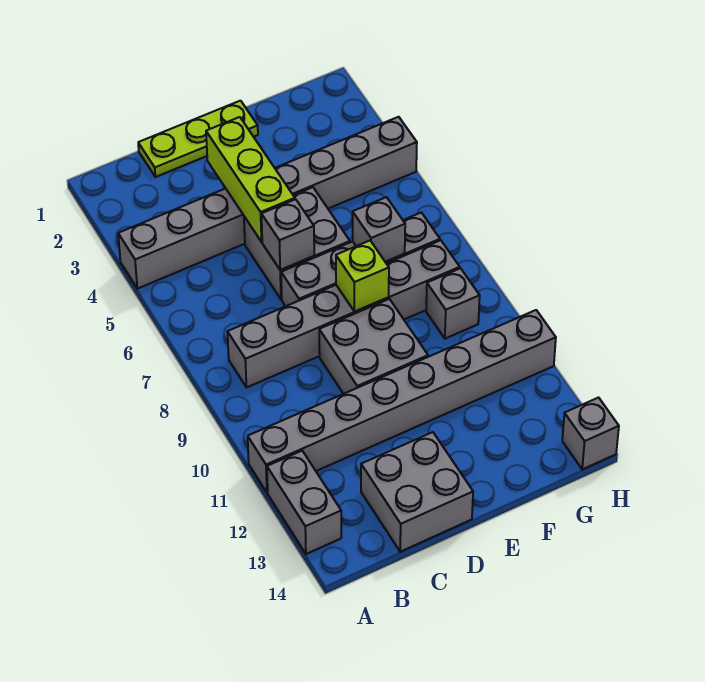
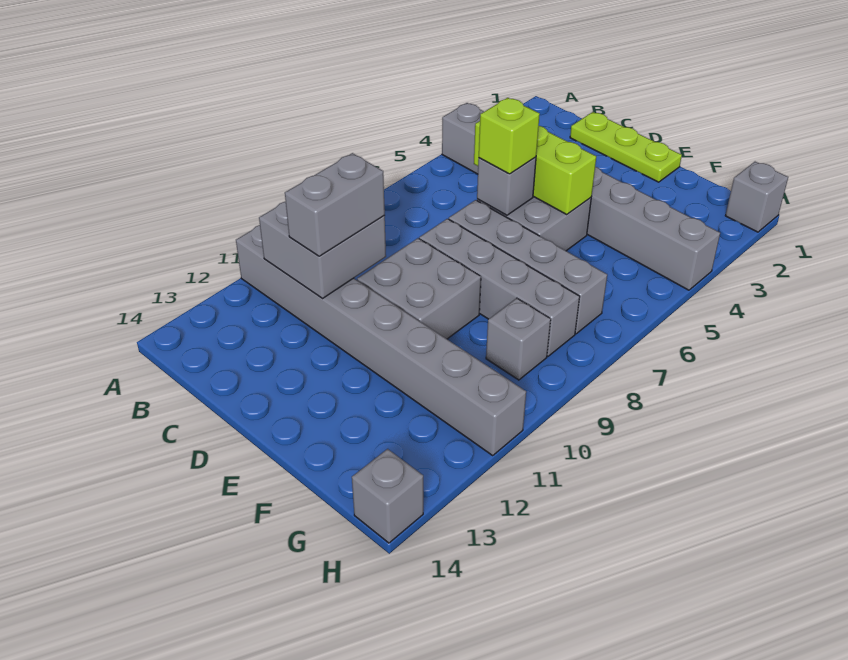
grey brick A12:A13 level 1 -> grey brick C10:C11 level 3
grey brick B8:G8 level 1 -> grey brick D8:G8 level 1
grey brick C13:D14 level 1 -> grey brick B10:C11 level 2
lime brick D3:D5 level 2 -> lime brick C5:E5 level 2
lime brick E8 level 2 -> lime brick D6 level 3
grey brick F7 level 2 -> grey brick H1 level 1

